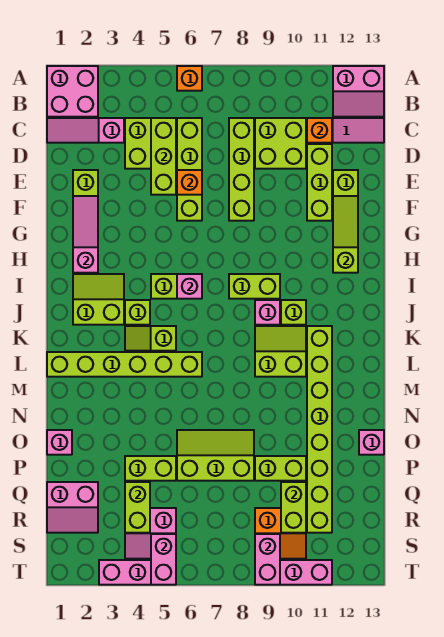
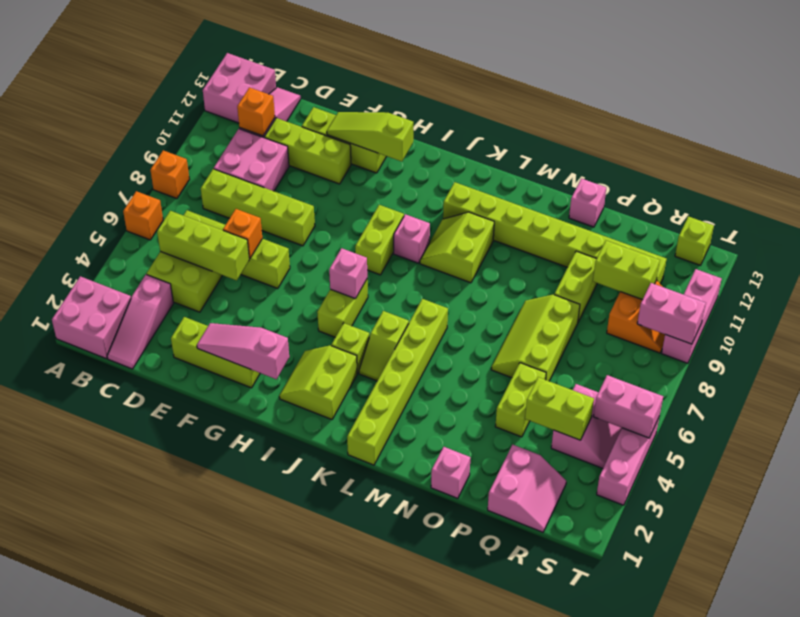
none -> orange brick A8 level 1
pink slope A12:B13 level 1 top A -> pink brick A12:B13 level 1
lime brick C9:D10 level 1 -> pink brick C9:D10 level 1
lime brick J10 level 1 -> lime brick S13 level 1

